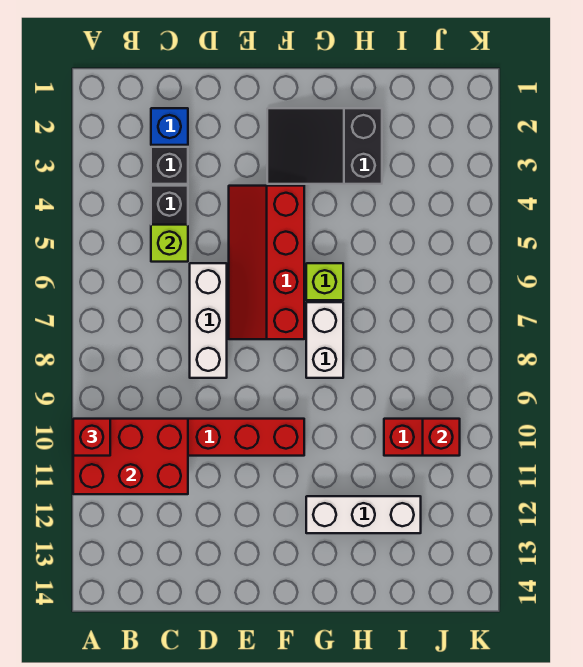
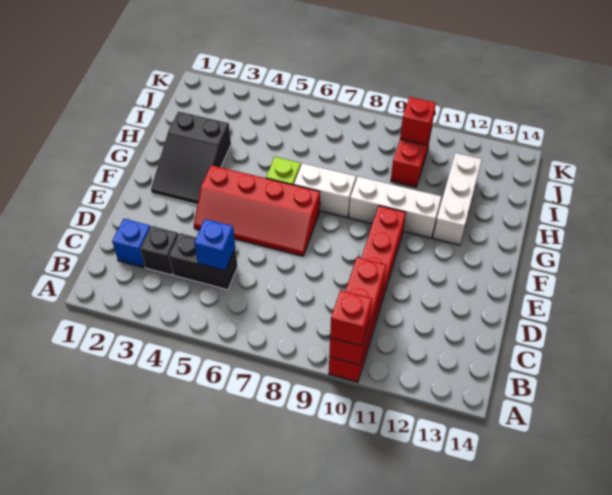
red brick A10:C11 level 2 -> red brick A10:C10 level 2
lime brick C5 level 2 -> blue brick C5 level 2
white brick D6:D8 level 1 -> white brick G9:G11 level 1

